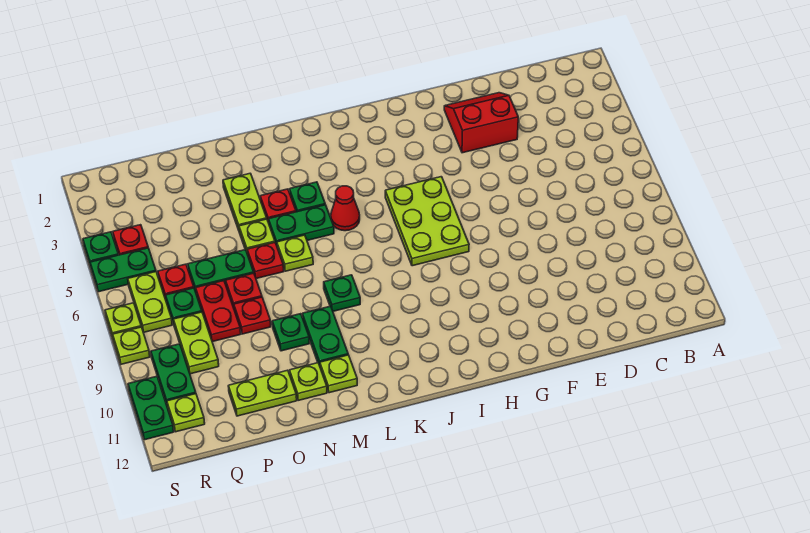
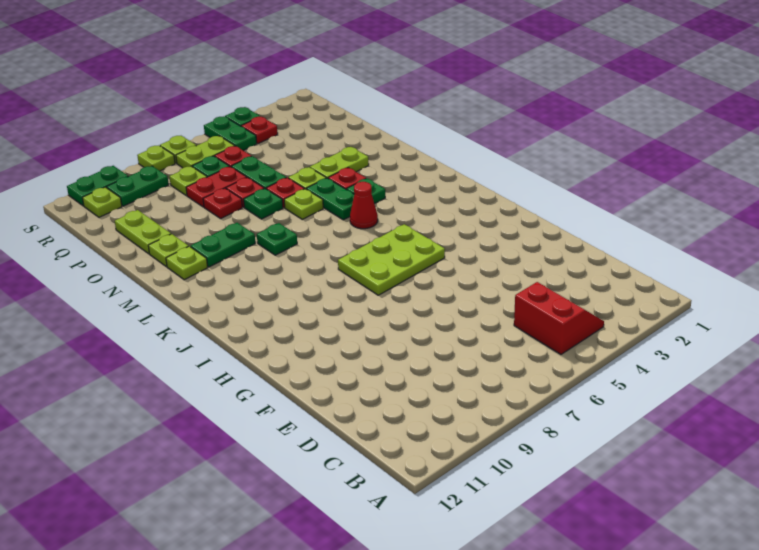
red slope E2:F3 level 1 top 3 -> red slope B4:C5 level 1 top 5
green plate N9 level 1 -> green plate N7 level 1
lime plate Q8:Q9 level 1 -> lime plate Q8 level 1

